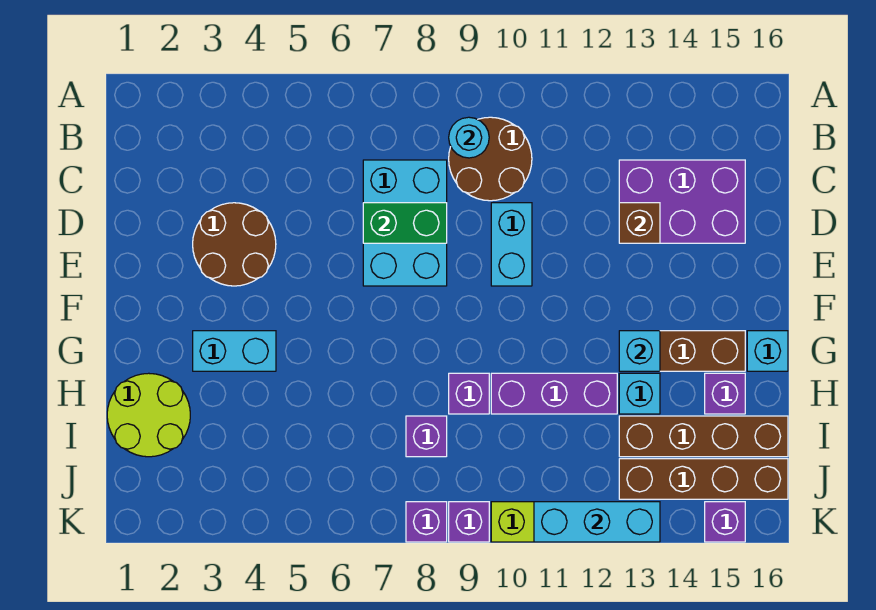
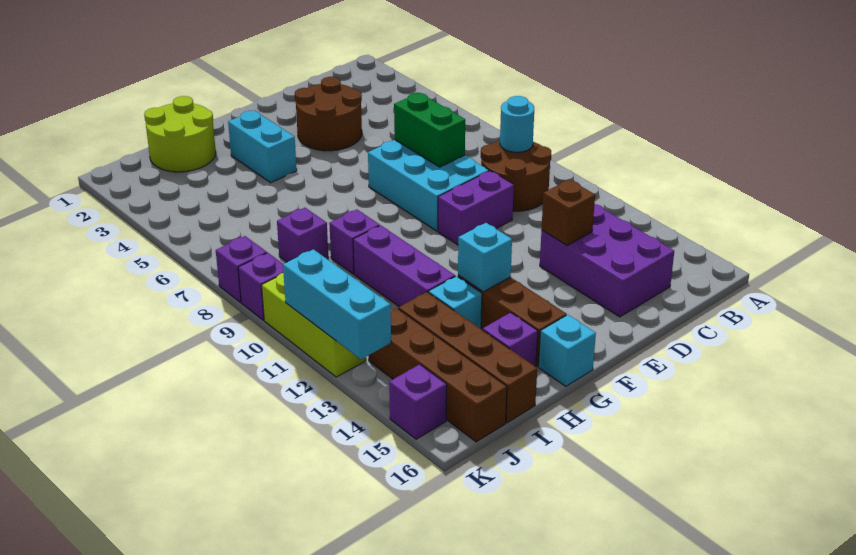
cyan brick C7:E8 level 1 -> cyan brick D7:E9 level 1
cyan brick D10:E10 level 1 -> purple brick D10:E10 level 1

